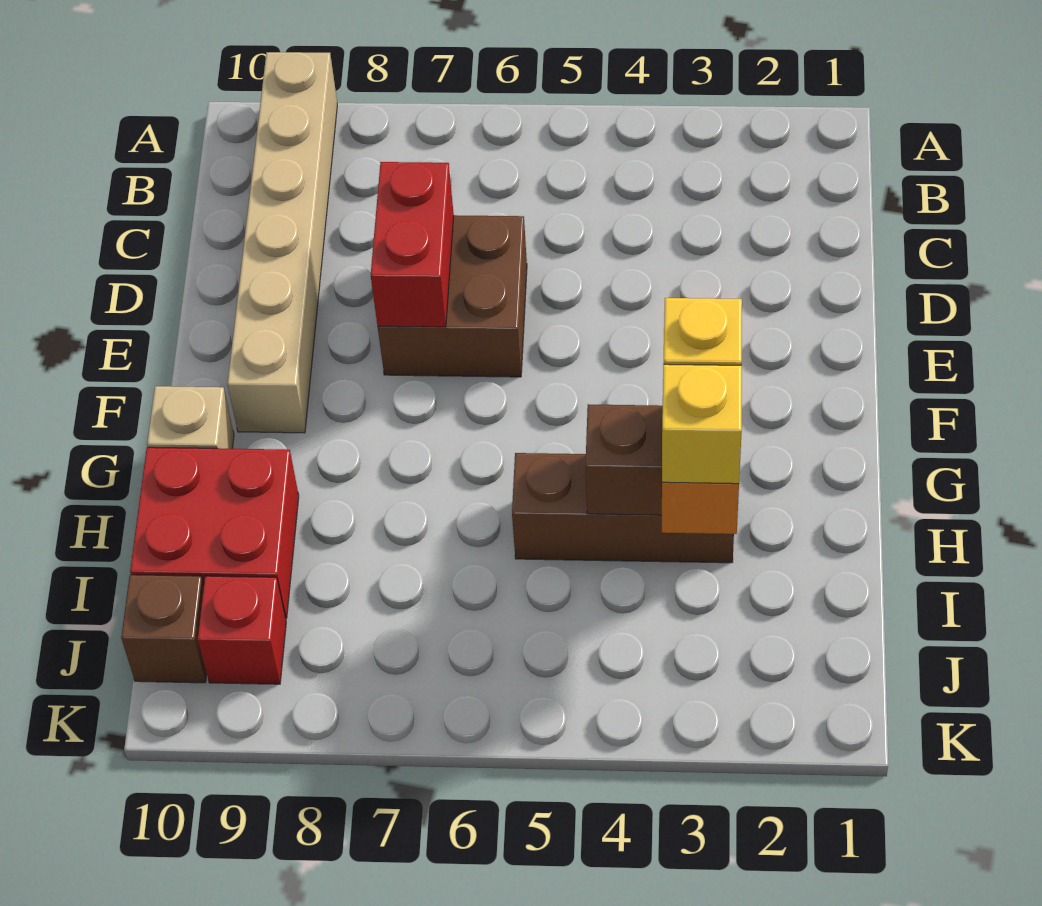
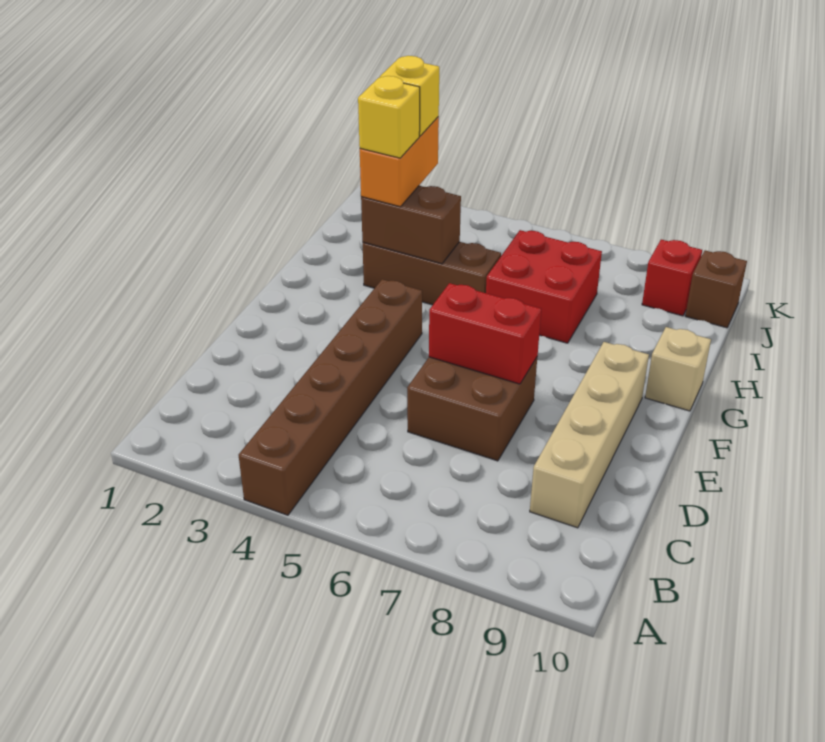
none -> brown brick A4:F4 level 1
tan brick A9:F9 level 1 -> tan brick C9:F9 level 1
red brick D7:E7 level 2 -> red brick E6:E7 level 2
red brick H9:I10 level 1 -> red brick H6:I7 level 1

